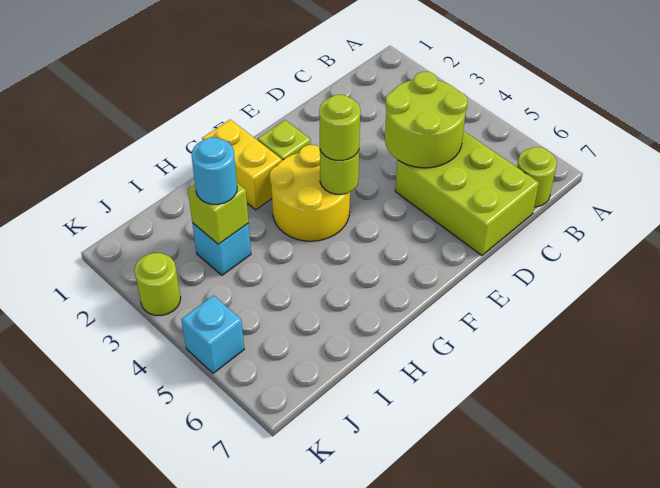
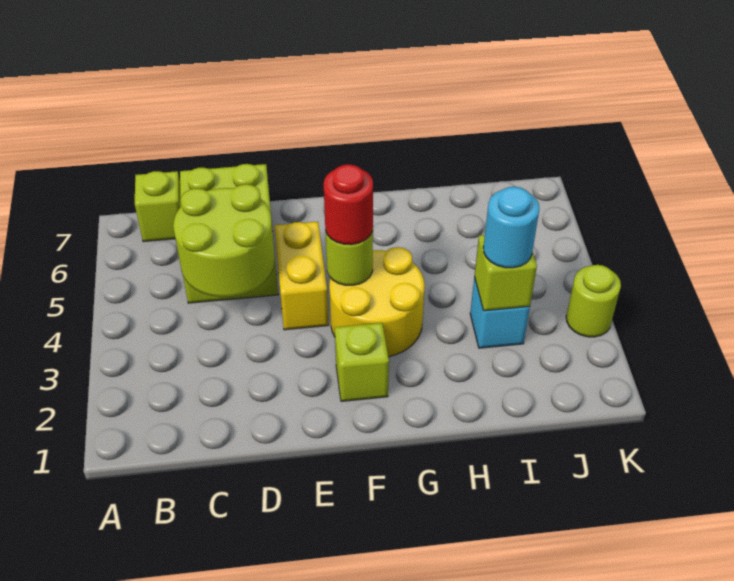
lime round brick B7 level 1 -> lime brick B7 level 1
lime round brick F4 level 3 -> red round brick F4 level 3
yellow brick G1:G2 level 1 -> yellow brick E4:E5 level 1
cyan brick K5 level 1 -> none

